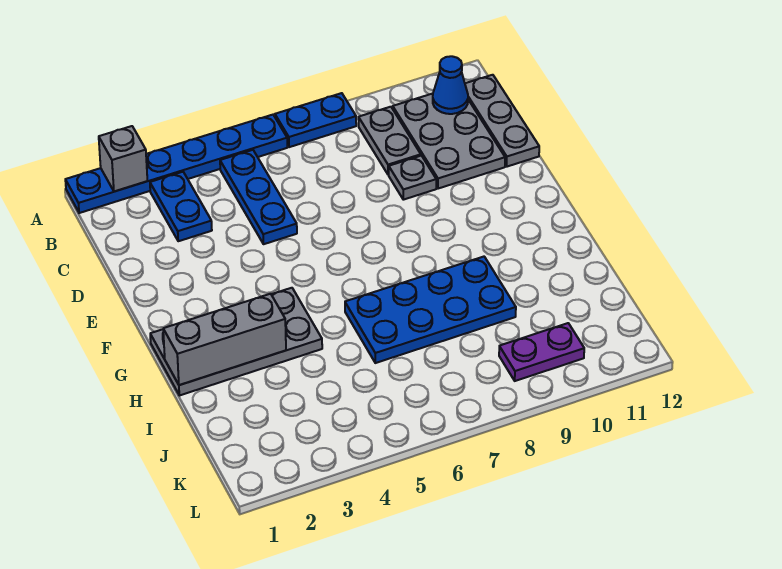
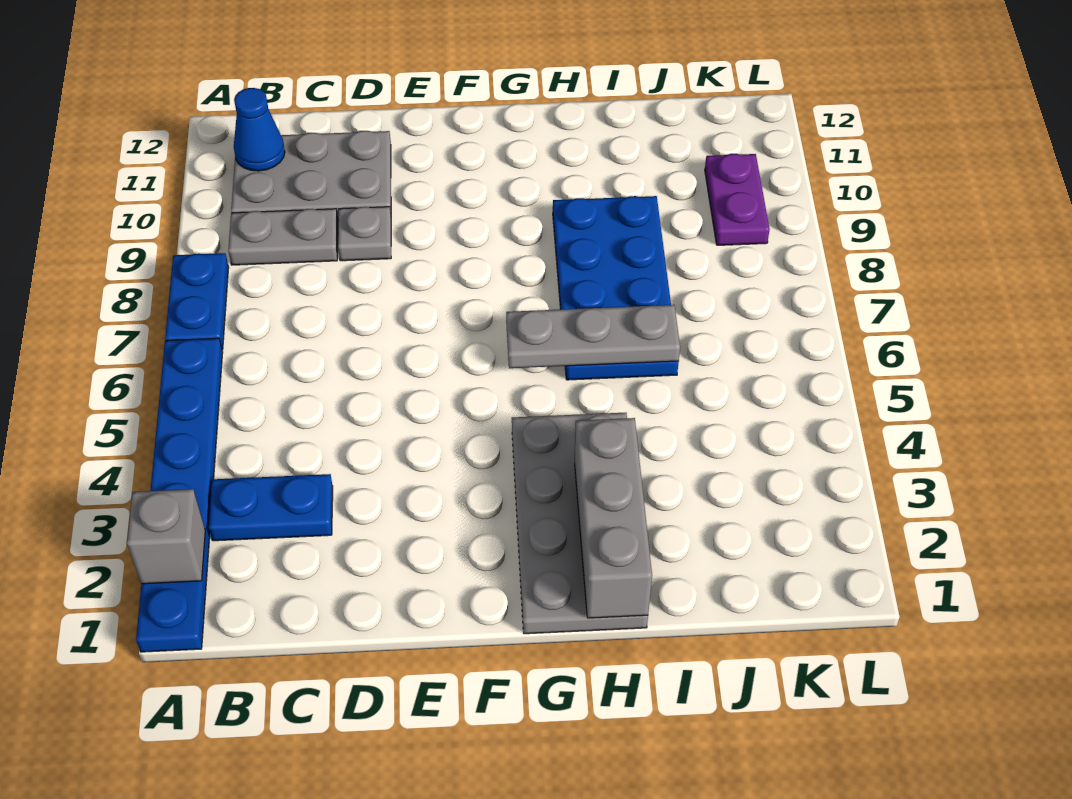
blue plate B5:D5 level 1 -> none
grey plate B12:D12 level 1 -> grey plate G6:I6 level 2

